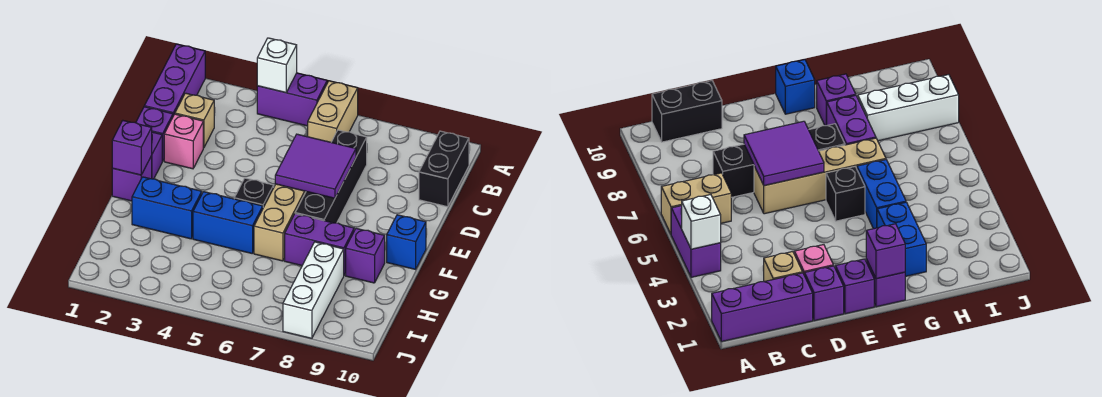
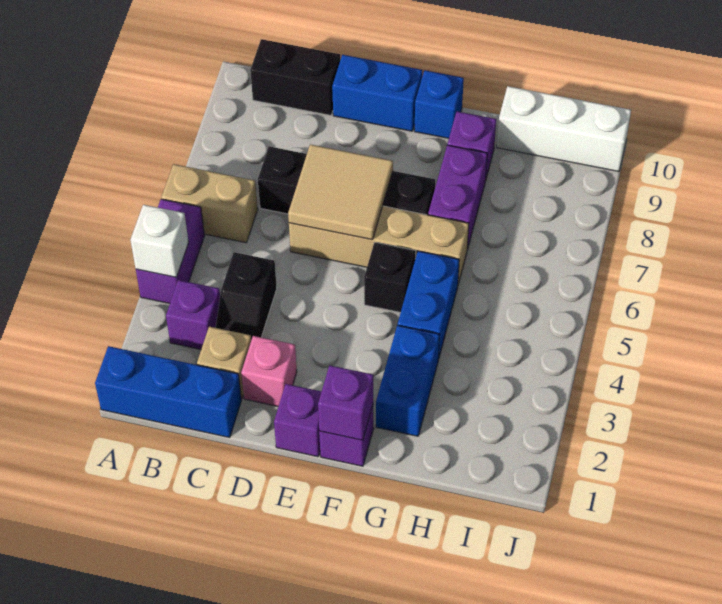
purple brick A1:C1 level 1 -> blue brick A1:C1 level 1
none -> black slope C3:C4 level 1 top 4
purple brick D1 level 1 -> purple brick B3 level 1
purple tile D6:E7 level 2 -> tan tile D6:E7 level 2
none -> blue brick D10:E10 level 1
white brick H8:J8 level 1 -> white brick H10:J10 level 1

